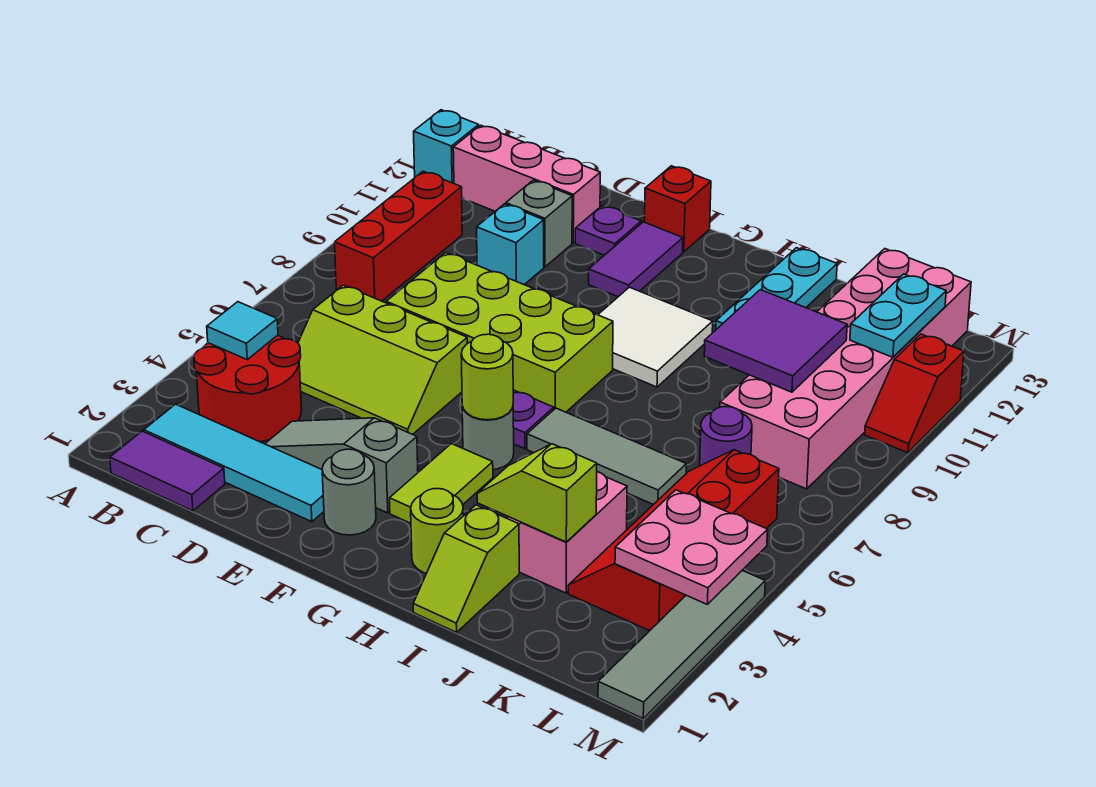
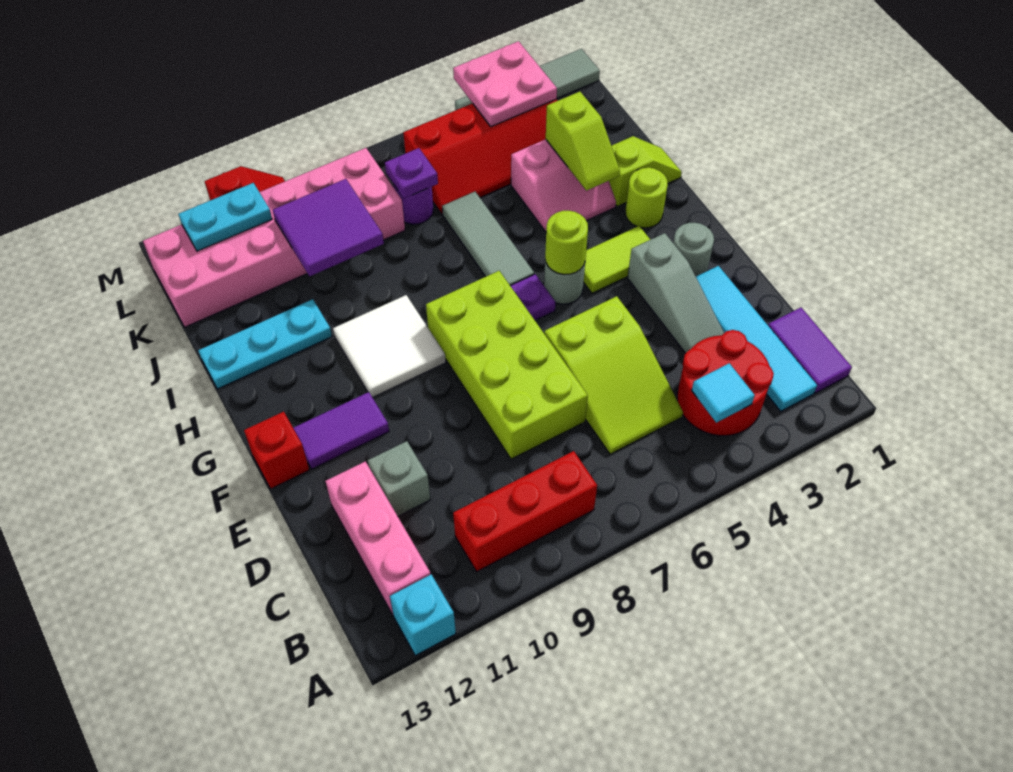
lime slope C5:E6 level 1 top 6 -> lime slope C5:E6 level 1 top E
cyan brick D10 level 1 -> none
purple plate E12 level 1 -> purple plate K7 level 2

